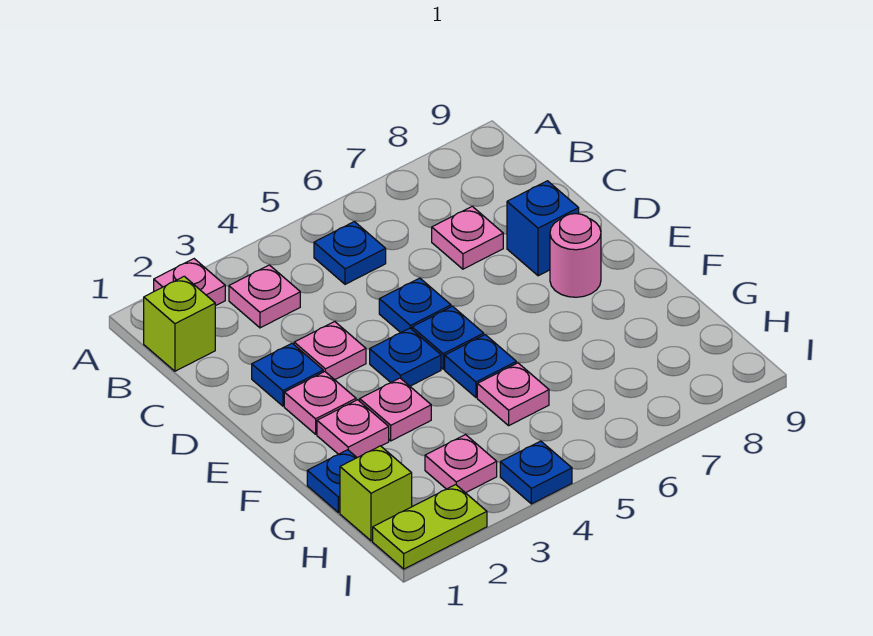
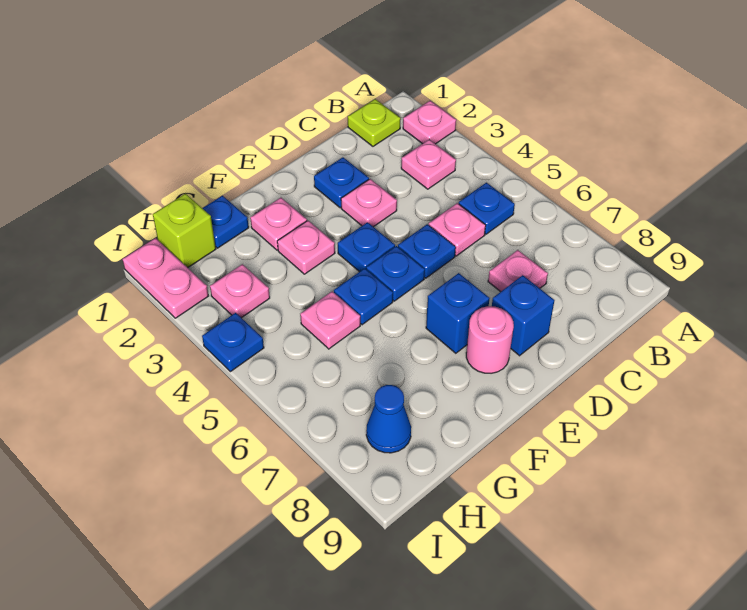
lime brick B1 level 1 -> lime plate B1 level 1
pink plate E2 level 1 -> pink plate C5 level 1
none -> blue brick E7 level 1
none -> blue cone H8 level 1
lime plate I1:I2 level 1 -> pink plate I1:I2 level 1

